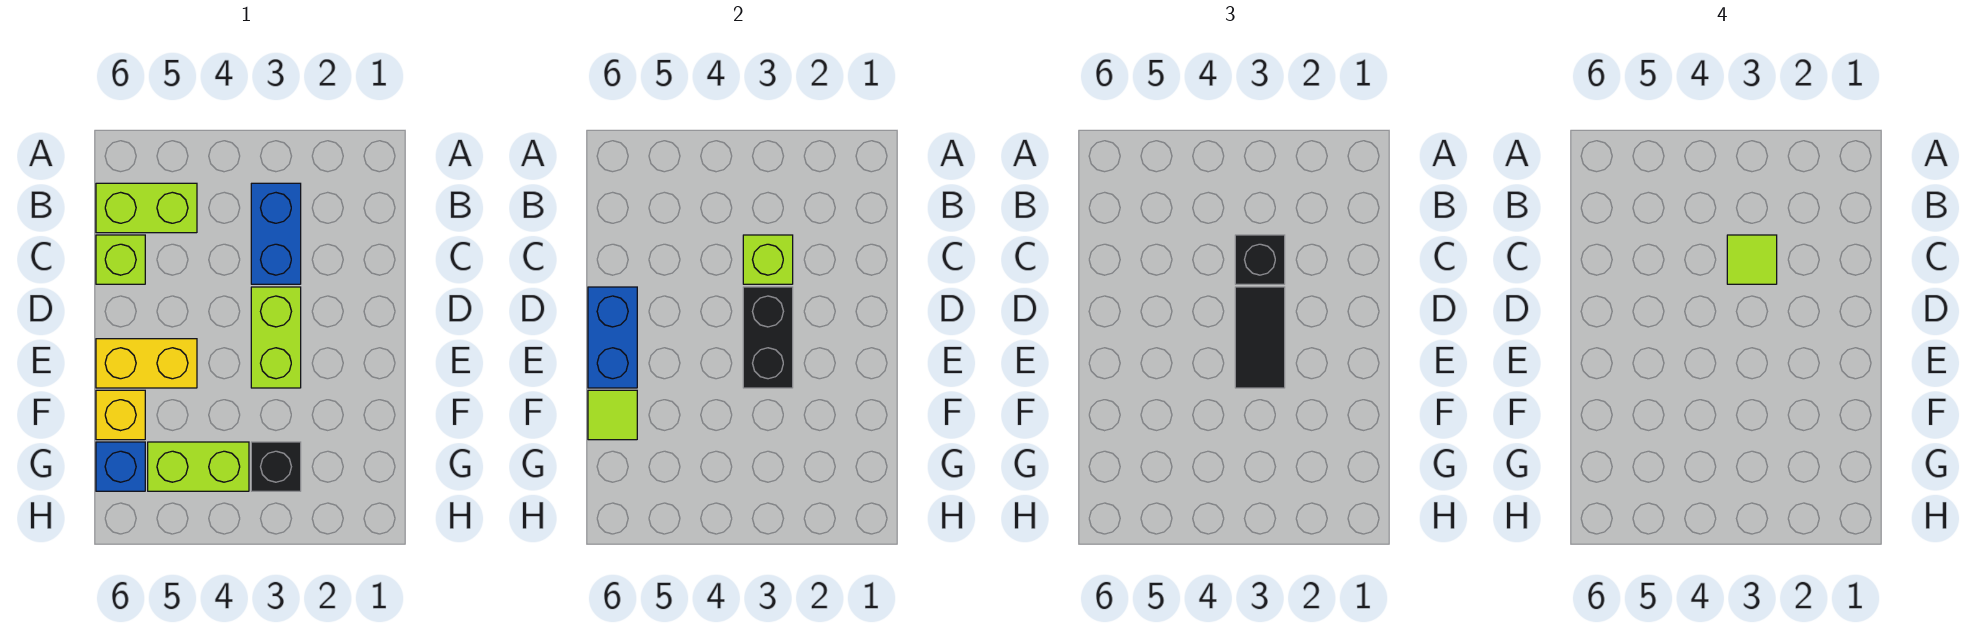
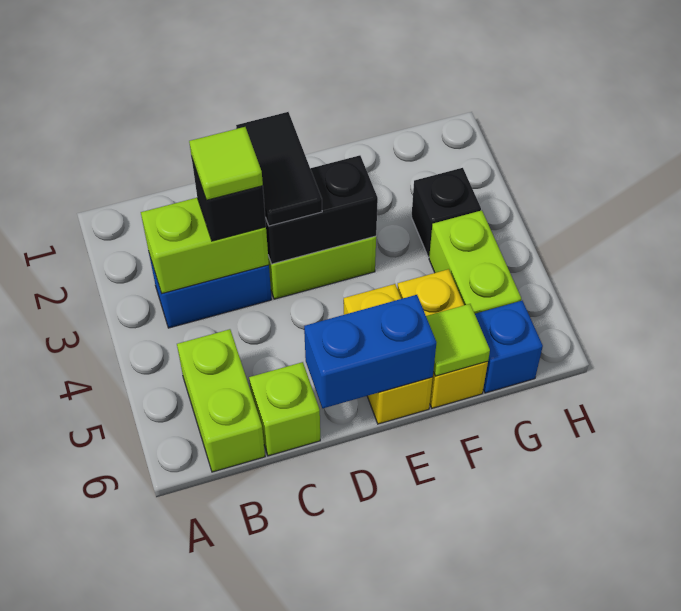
lime brick C3 level 2 -> lime brick B3:C3 level 2
black tile D3:E3 level 3 -> black tile D2:D3 level 3
yellow brick F6 level 1 -> yellow brick F5:F6 level 1

